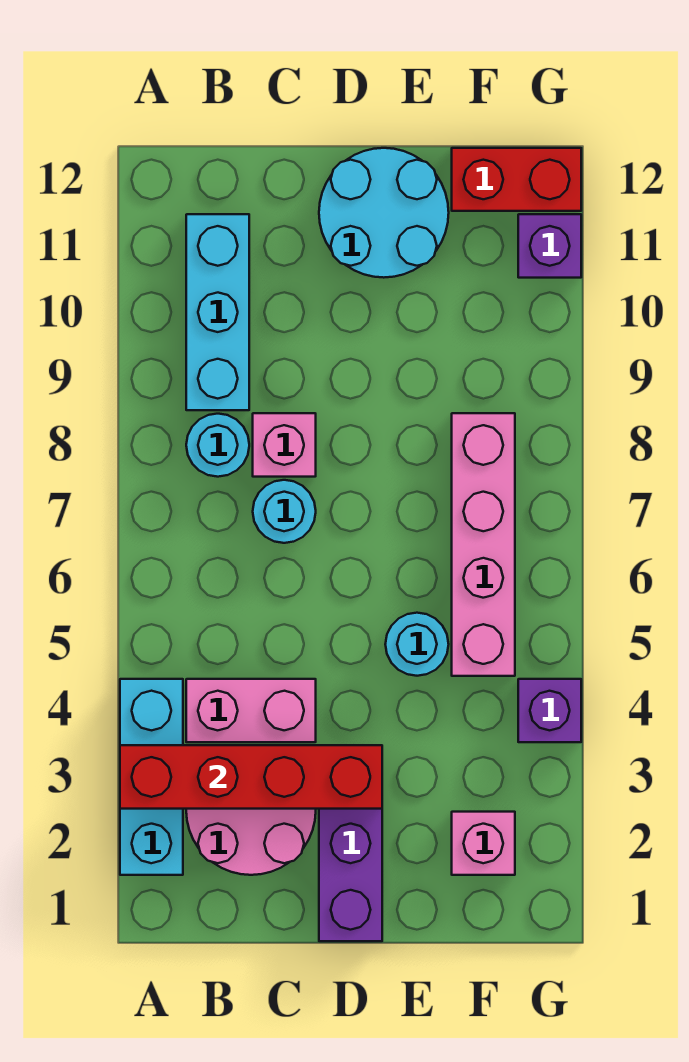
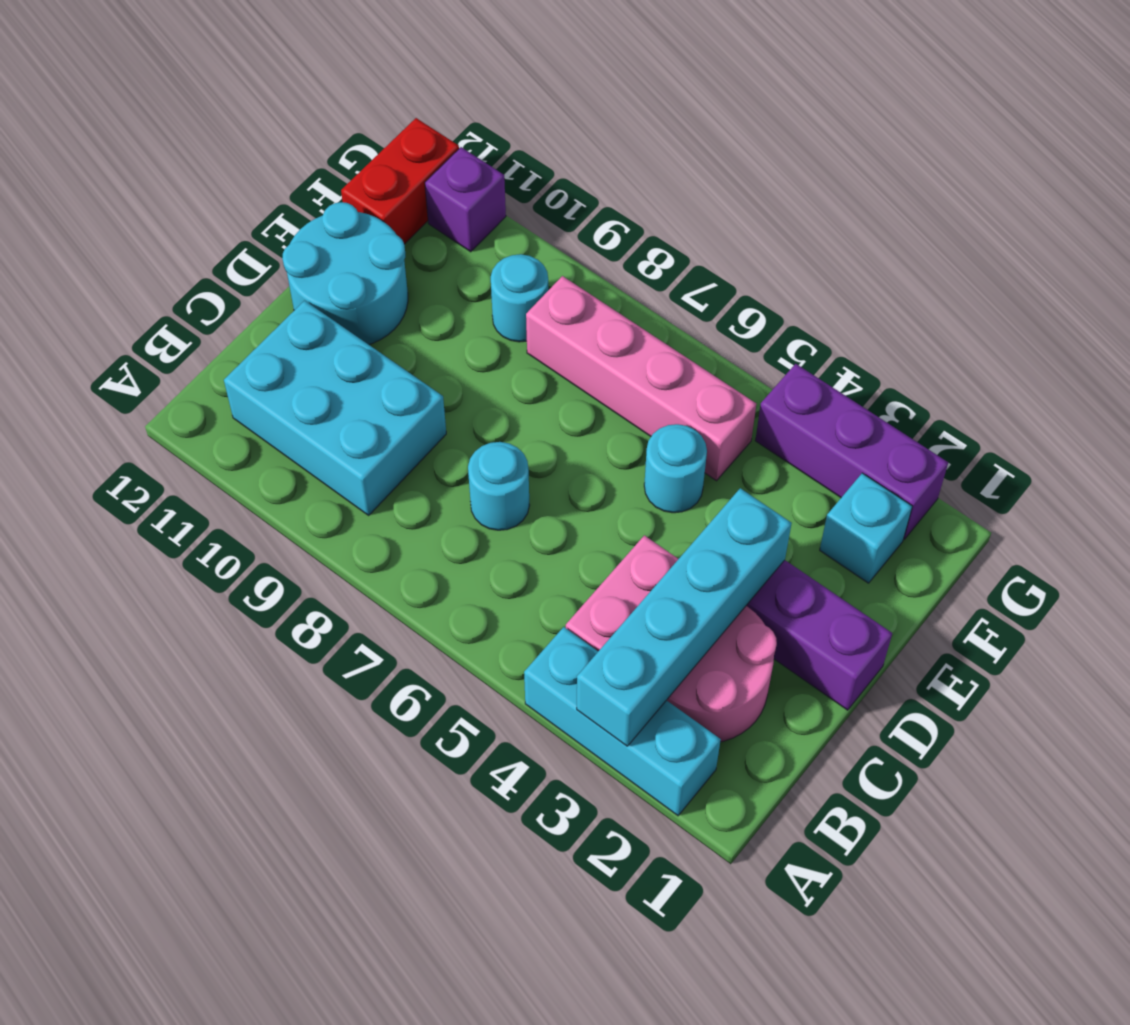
red brick A3:D3 level 2 -> cyan brick A3:D3 level 2
cyan round brick B8 level 1 -> cyan round brick F9 level 1
cyan brick B9:B11 level 1 -> cyan brick B9:C11 level 1
pink brick C8 level 1 -> none
pink brick F2 level 1 -> cyan brick F2 level 1
purple brick G4 level 1 -> purple brick G2:G4 level 1

